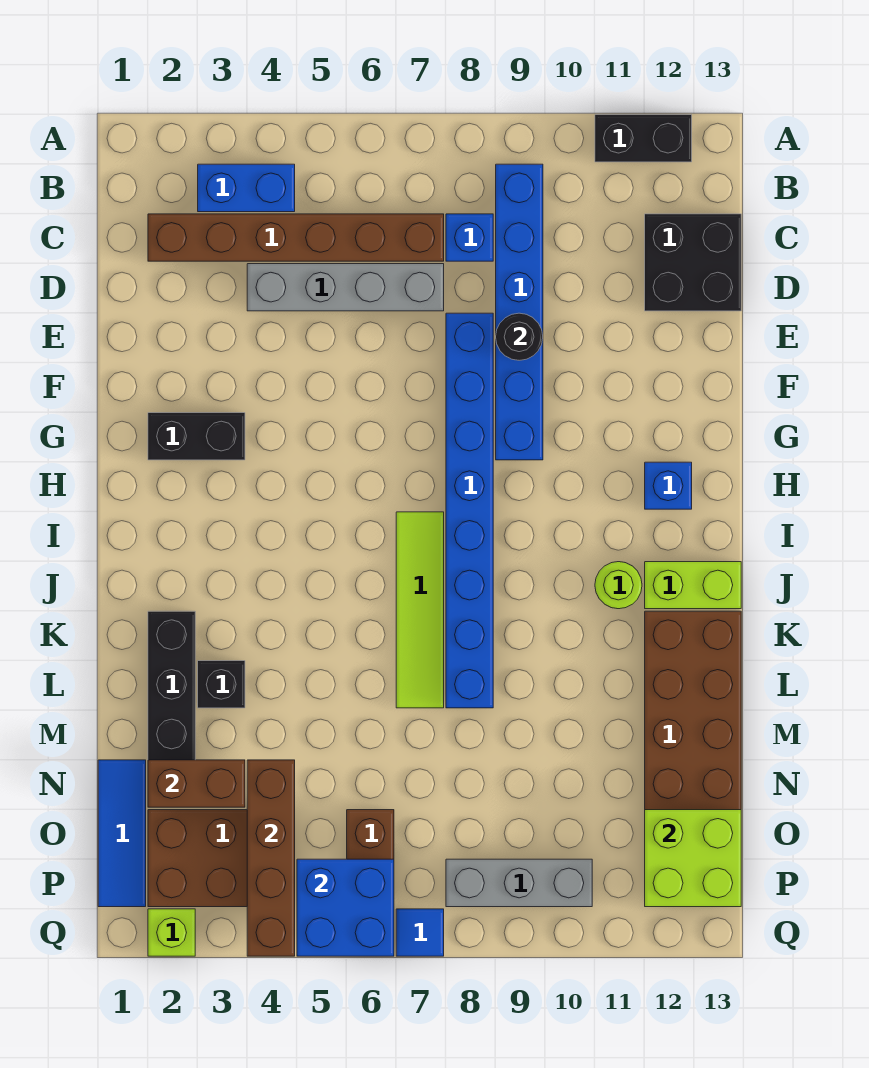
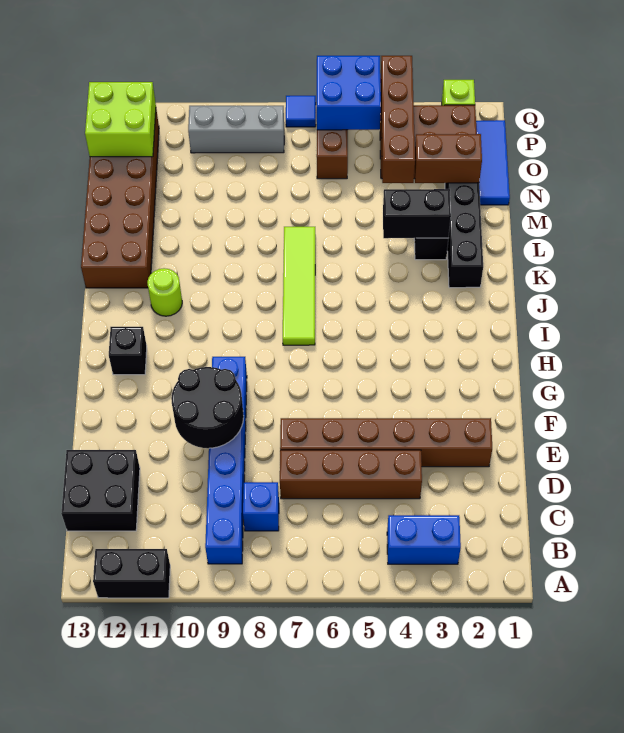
brown brick C2:C7 level 1 -> brown brick E2:E7 level 1
grey brick D4:D7 level 1 -> brown brick D4:D7 level 1
blue brick E8:L8 level 1 -> none
black round brick E9 level 2 -> black round brick E9:F10 level 2
black brick G2:G3 level 1 -> black brick L3:L4 level 2
blue brick H12 level 1 -> black brick H12 level 1
lime brick J12:J13 level 1 -> none

